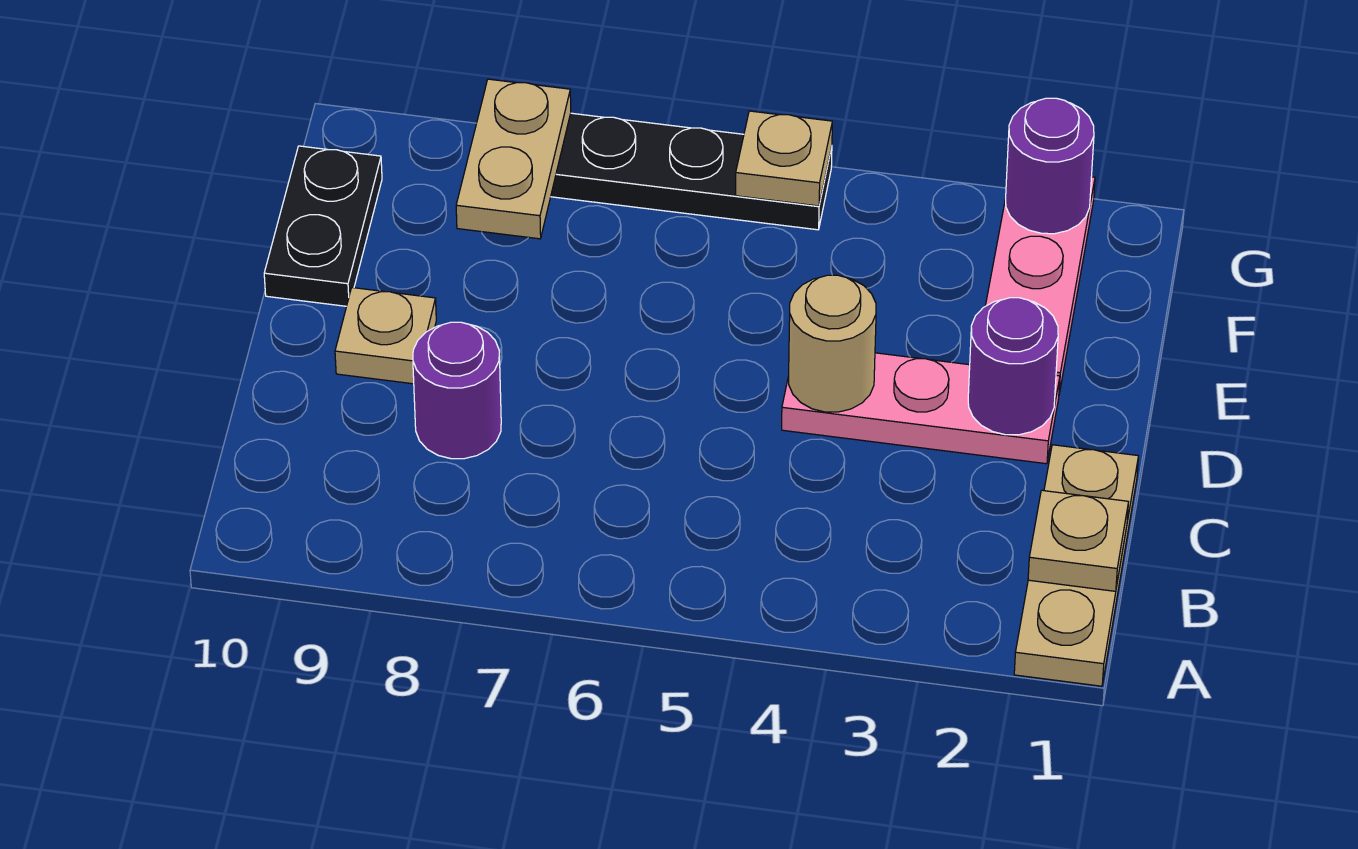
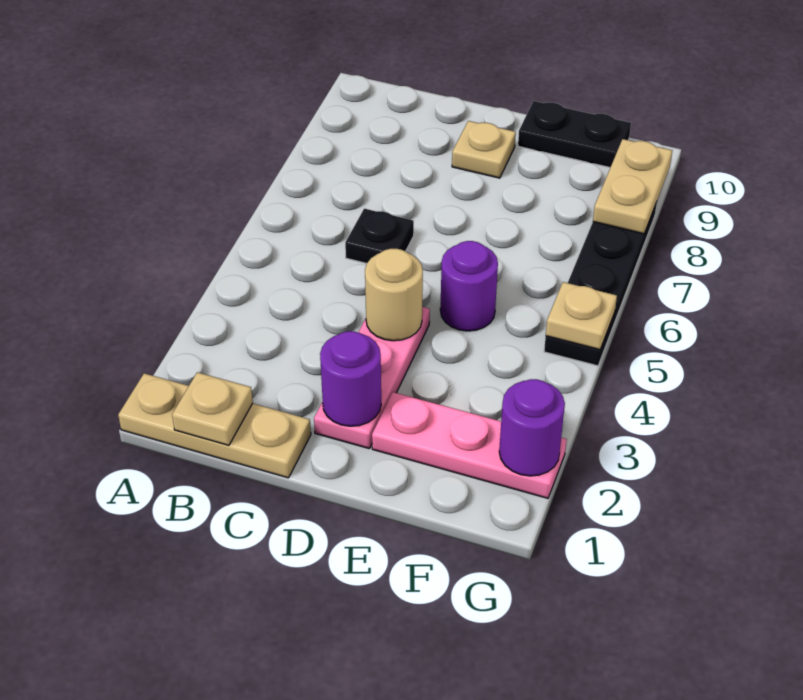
none -> black plate C6 level 1
purple round brick C8 level 1 -> purple round brick E5 level 1
tan plate F8:G8 level 2 -> tan plate G8:G9 level 2

